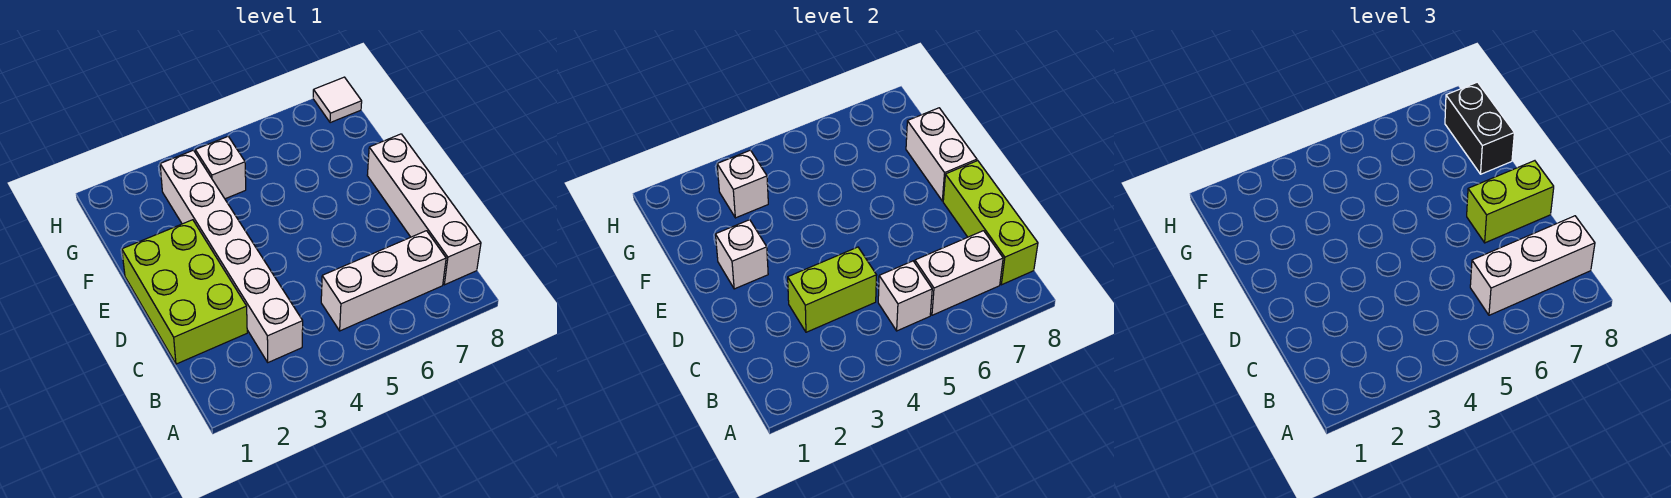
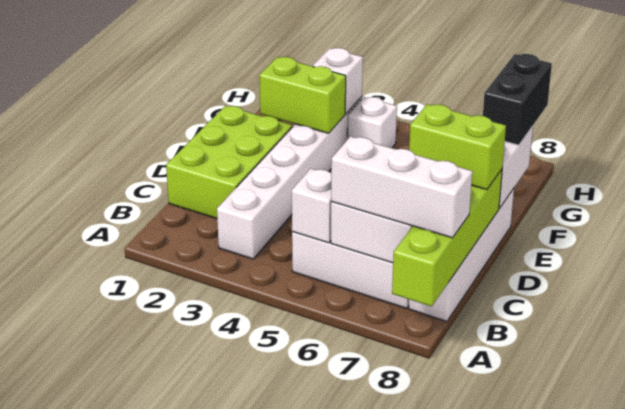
lime brick B8:D8 level 2 -> lime brick A8:D8 level 2
lime brick C3:C4 level 2 -> lime brick F2:F3 level 2
white brick E2 level 2 -> none
white tile H8 level 1 -> none

